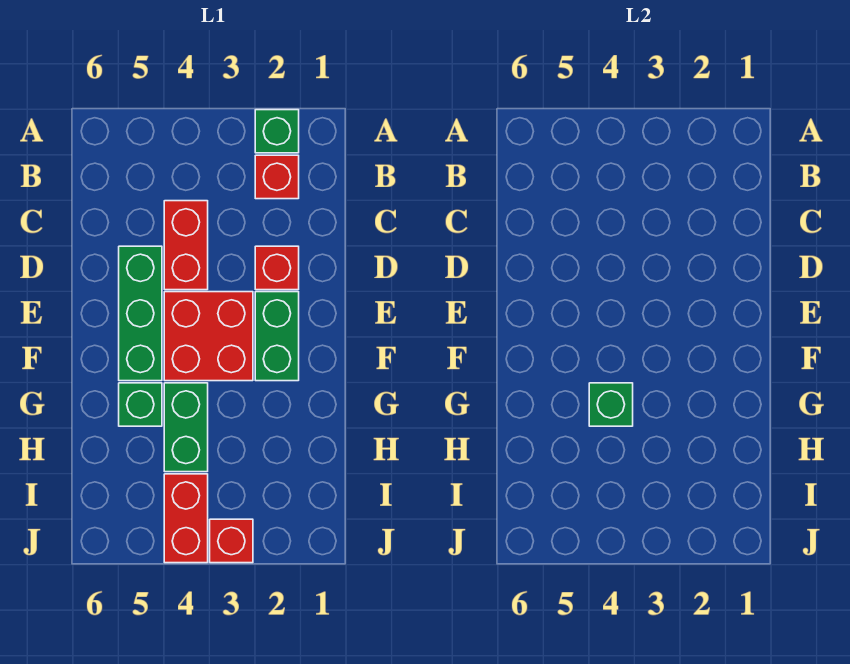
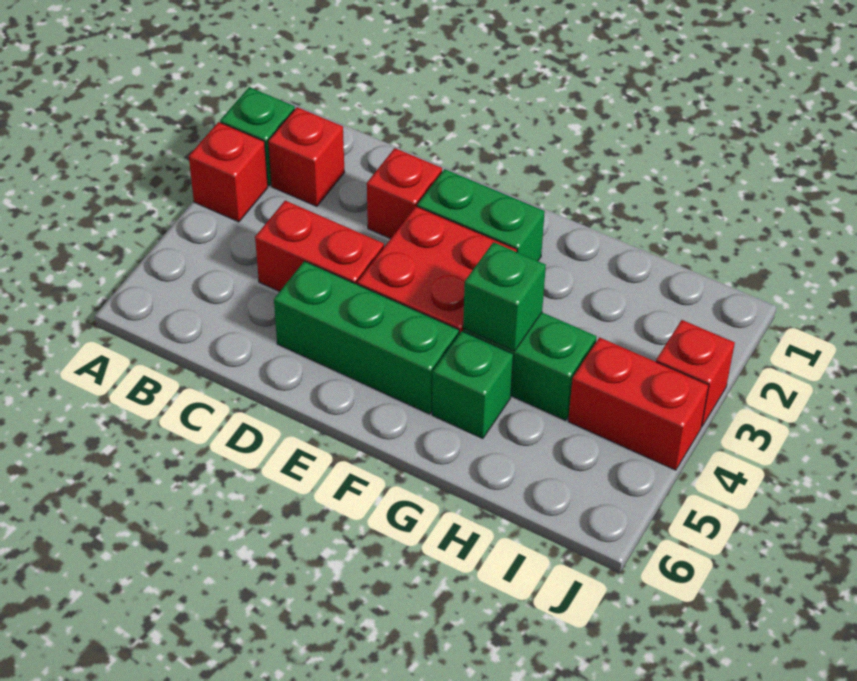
none -> red brick A3 level 1

